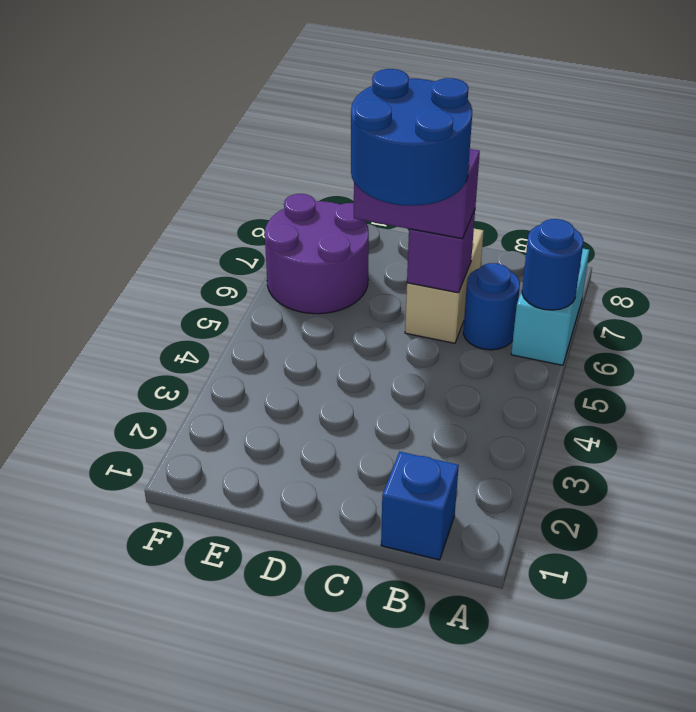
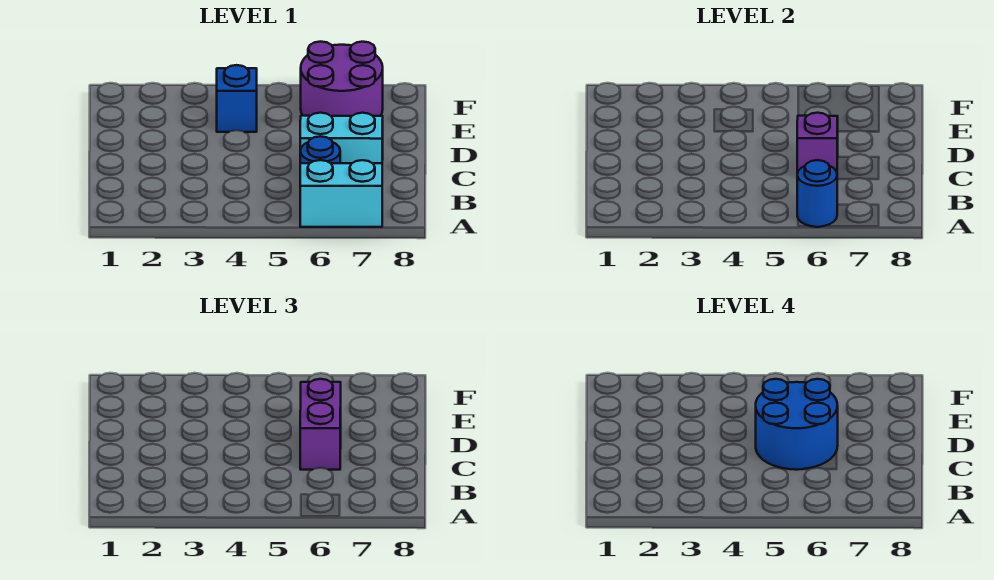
blue brick B1 level 1 -> blue brick E4 level 1
tan brick C6:C7 level 1 -> cyan brick C6:C7 level 1

